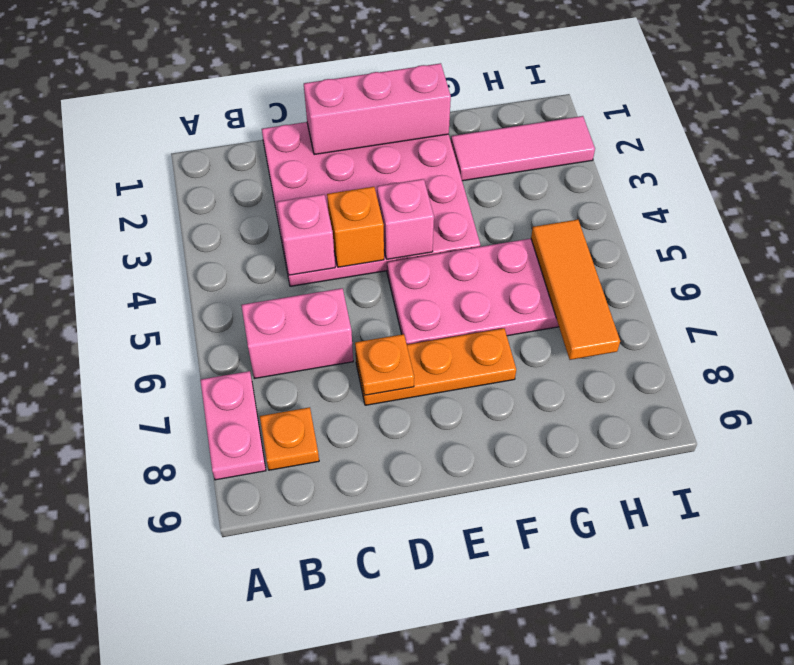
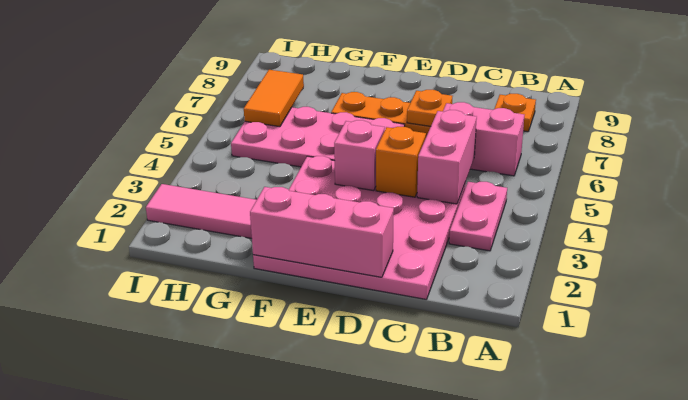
pink plate A7:A8 level 1 -> pink plate B3:B4 level 1
pink brick C4 level 2 -> pink brick C4:C5 level 2
orange tile H5:H7 level 2 -> orange tile H6:H7 level 2

